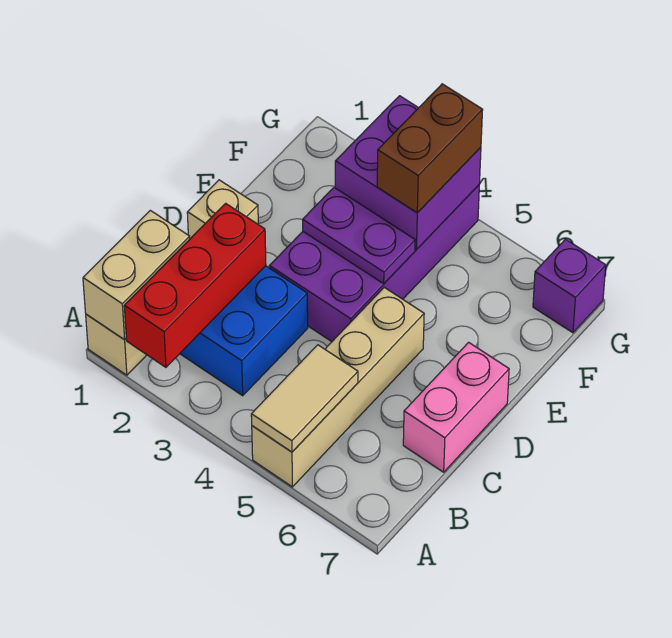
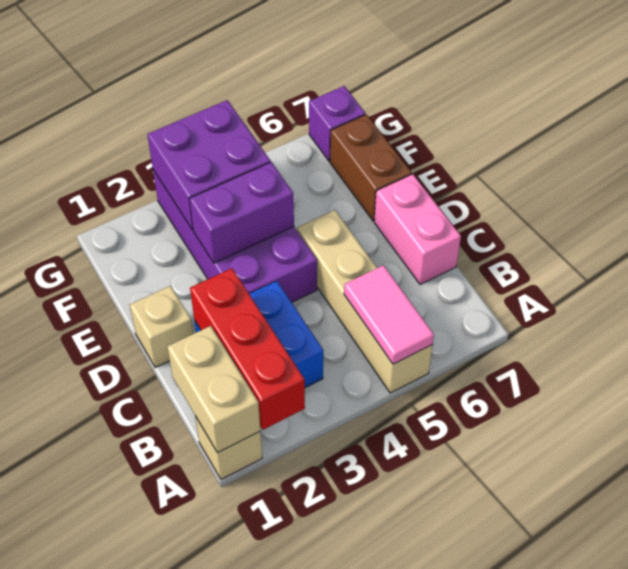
tan tile A5:B5 level 2 -> pink tile A5:B5 level 2
purple plate E3:E4 level 2 -> purple brick E3:E4 level 2
brown brick F4:G4 level 3 -> brown brick E7:F7 level 1

